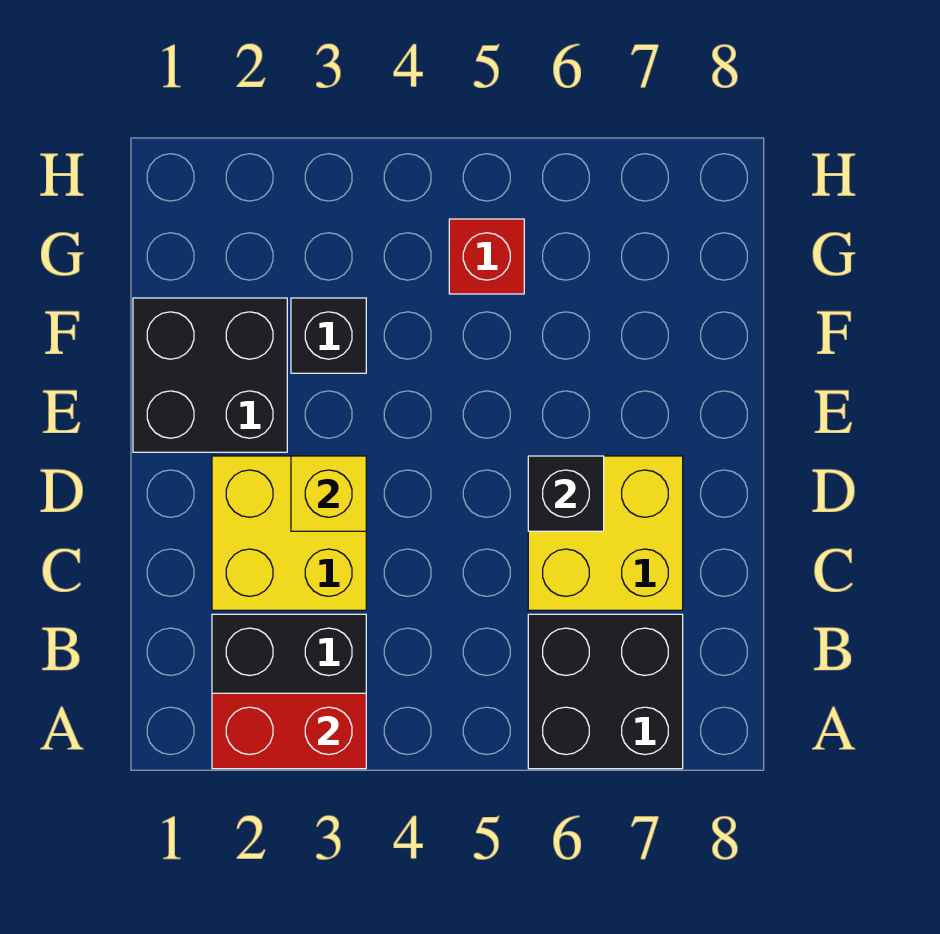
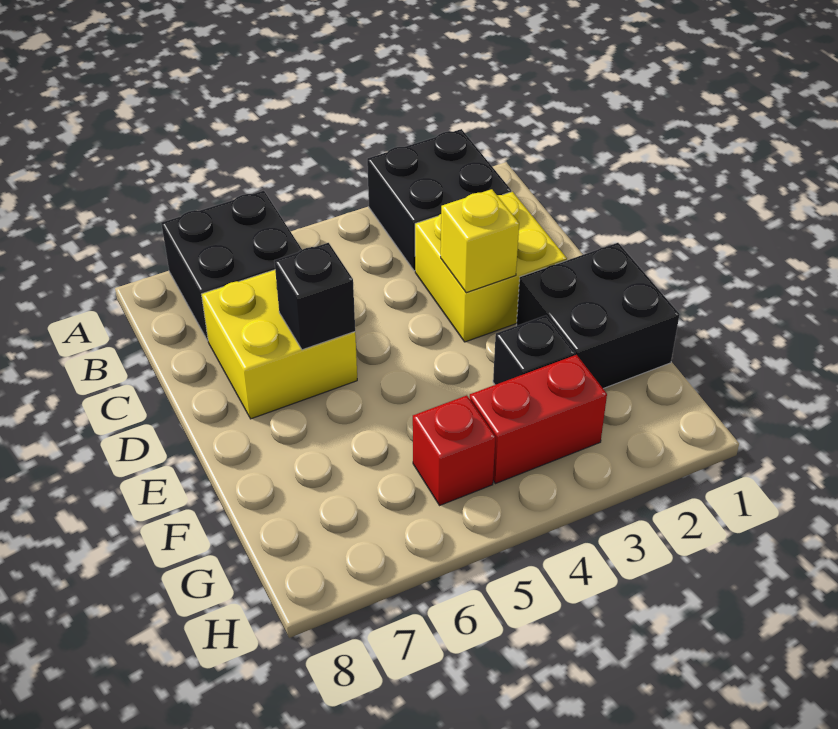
red brick A2:A3 level 2 -> red brick G3:G4 level 1

